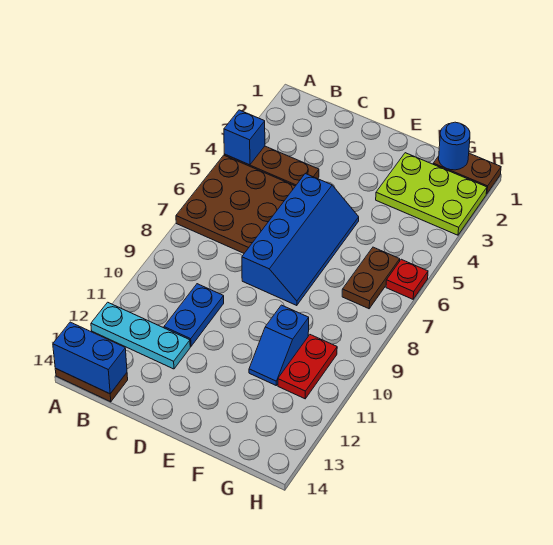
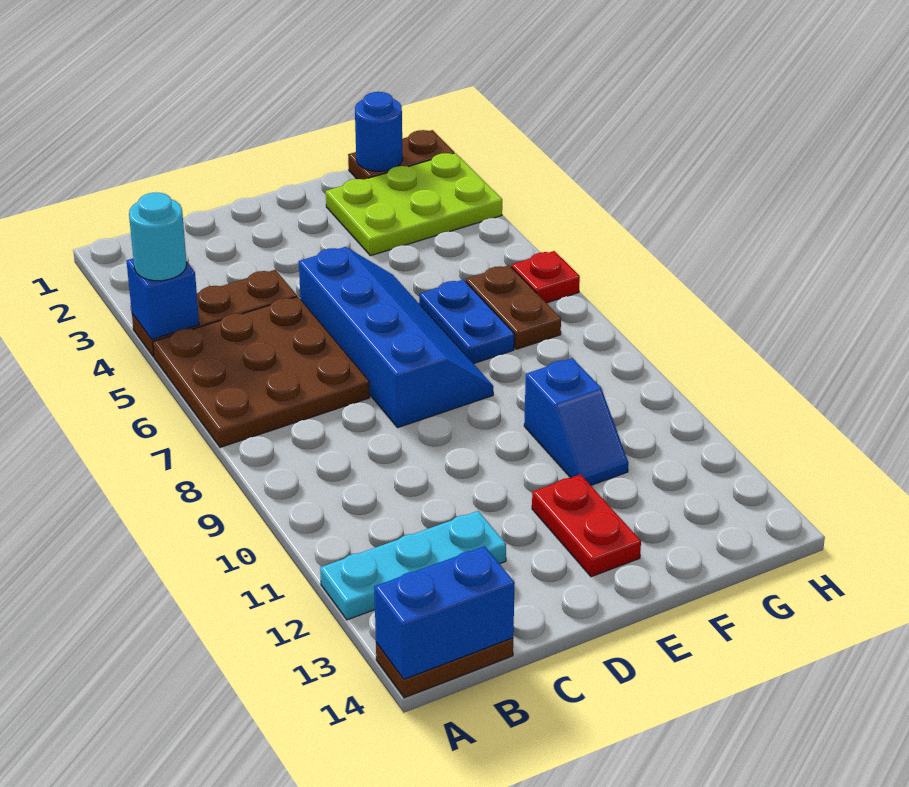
none -> cyan round brick A4 level 3
blue plate C10:C11 level 1 -> blue plate F6:F7 level 1
red plate G10:G11 level 1 -> red plate E12:E13 level 1

